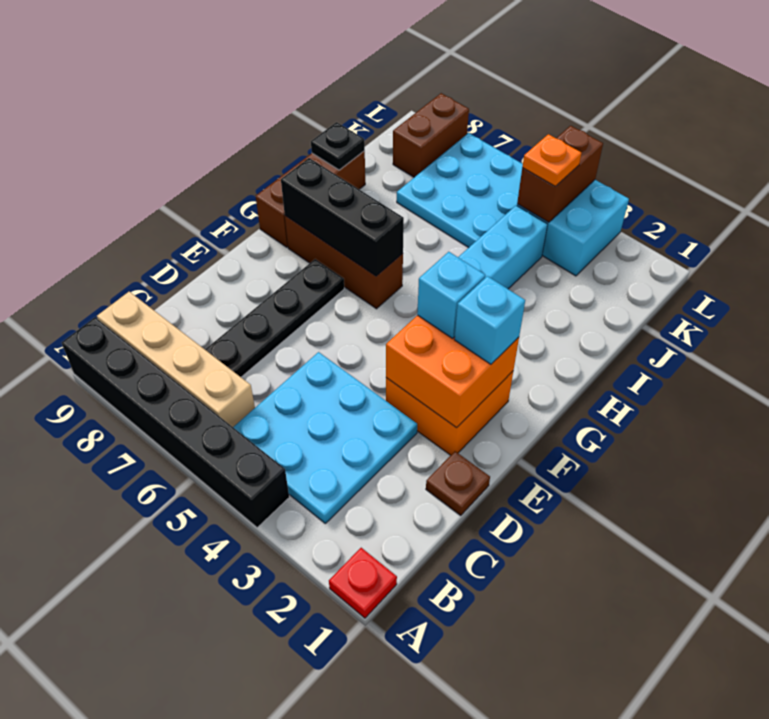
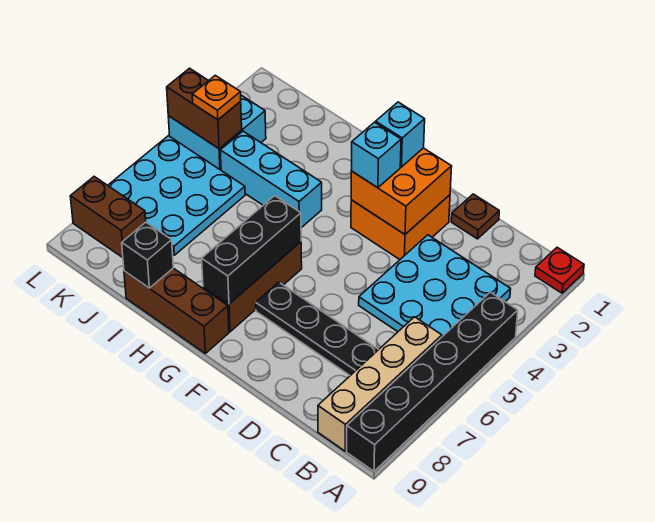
black plate I9 level 2 -> black brick I9 level 2

